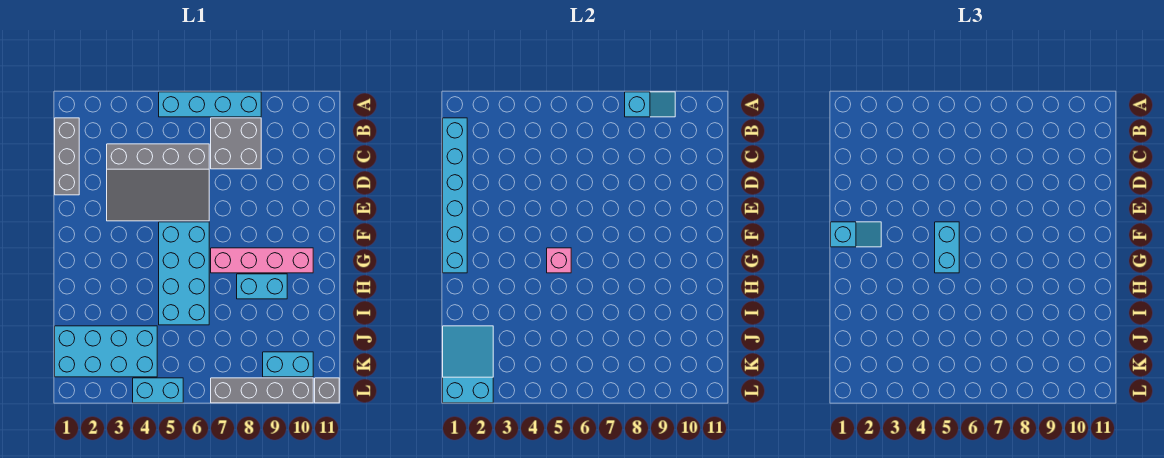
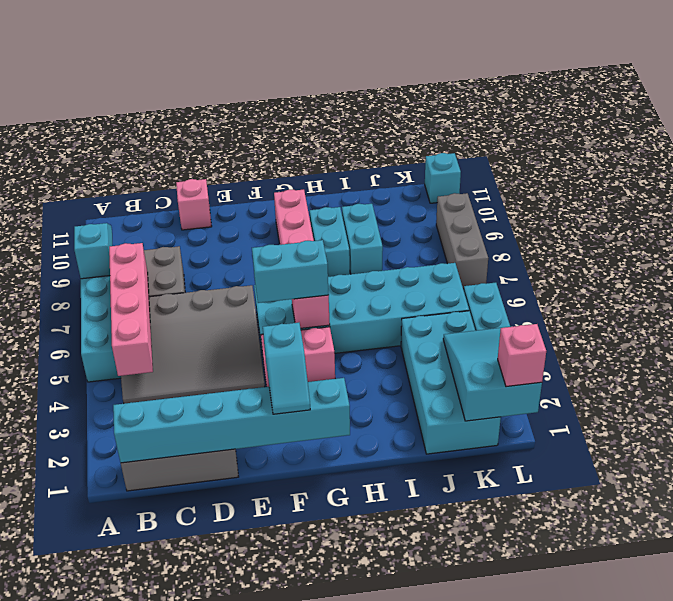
none -> pink brick B4:B7 level 2
grey slope C3:E6 level 1 top C -> grey slope B4:E6 level 1 top 6
none -> pink brick D11 level 1
cyan slope F1:F2 level 3 top 1 -> cyan slope F1:F2 level 3 top 2
none -> pink brick F4:G4 level 1
cyan brick F5:I6 level 1 -> cyan brick F5:K6 level 1
cyan slope J1:L2 level 2 top L -> cyan slope K1:L3 level 2 top 1
cyan brick K9:K10 level 1 -> cyan brick I8:I9 level 1
none -> pink brick L1 level 3
grey brick L7:L10 level 1 -> grey brick L7:L9 level 1
grey brick L11 level 1 -> cyan brick L11 level 1

